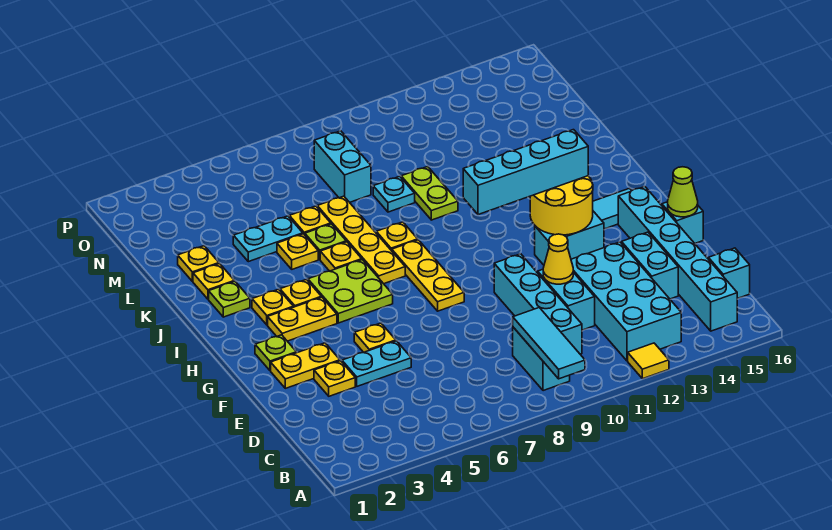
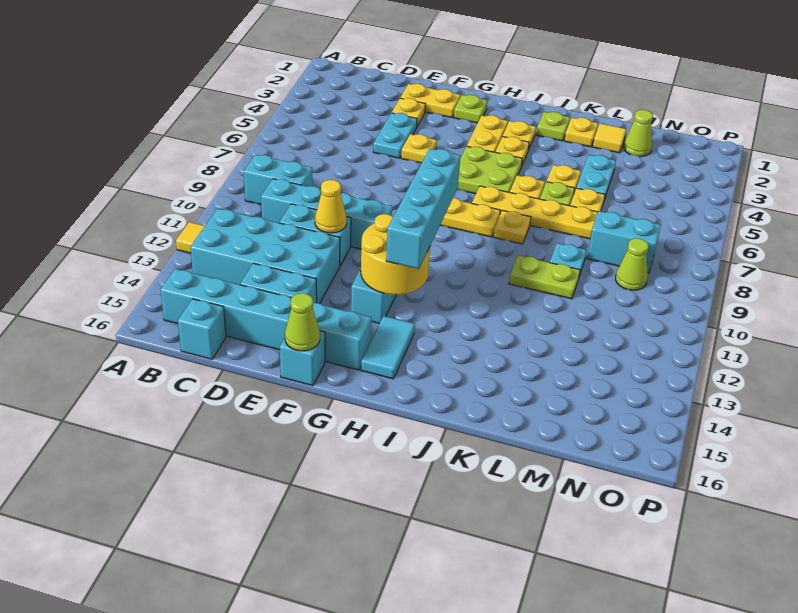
cyan tile A9:C9 level 2 -> none
yellow plate F2:F3 level 1 -> yellow plate E2:F2 level 1
yellow plate L2 level 1 -> yellow tile L2 level 1
none -> lime cone M2 level 1
none -> lime cone N9 level 1

